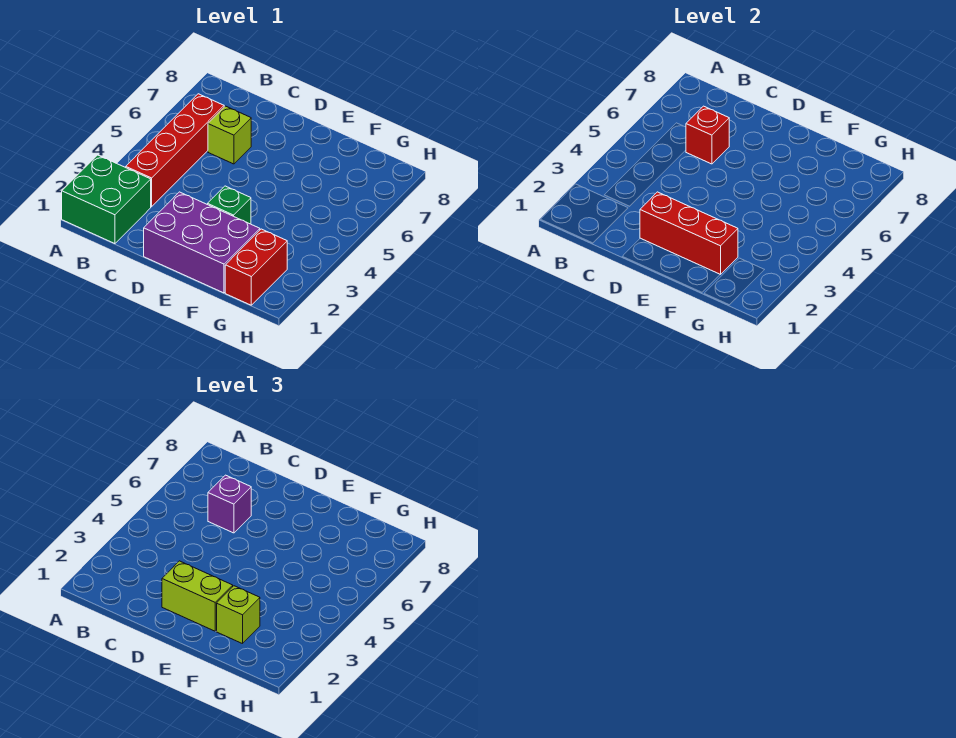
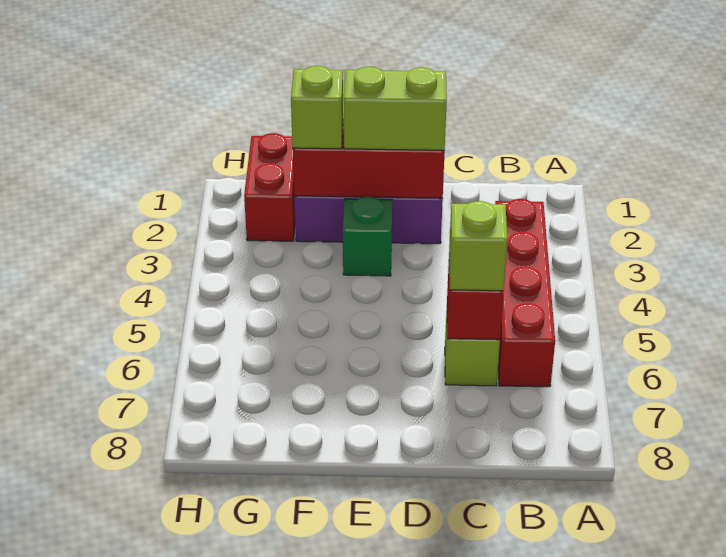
green brick A1:B2 level 1 -> none
purple brick C6 level 3 -> lime brick C6 level 3

